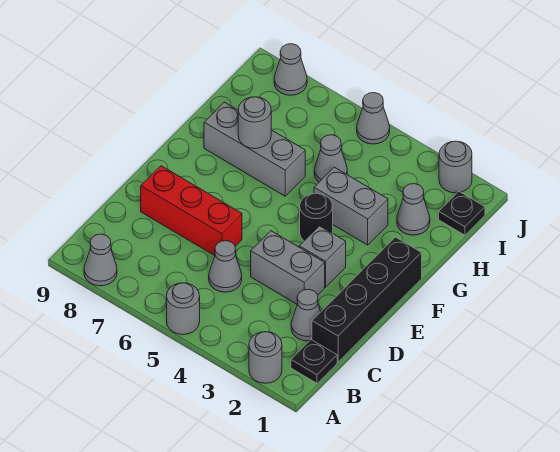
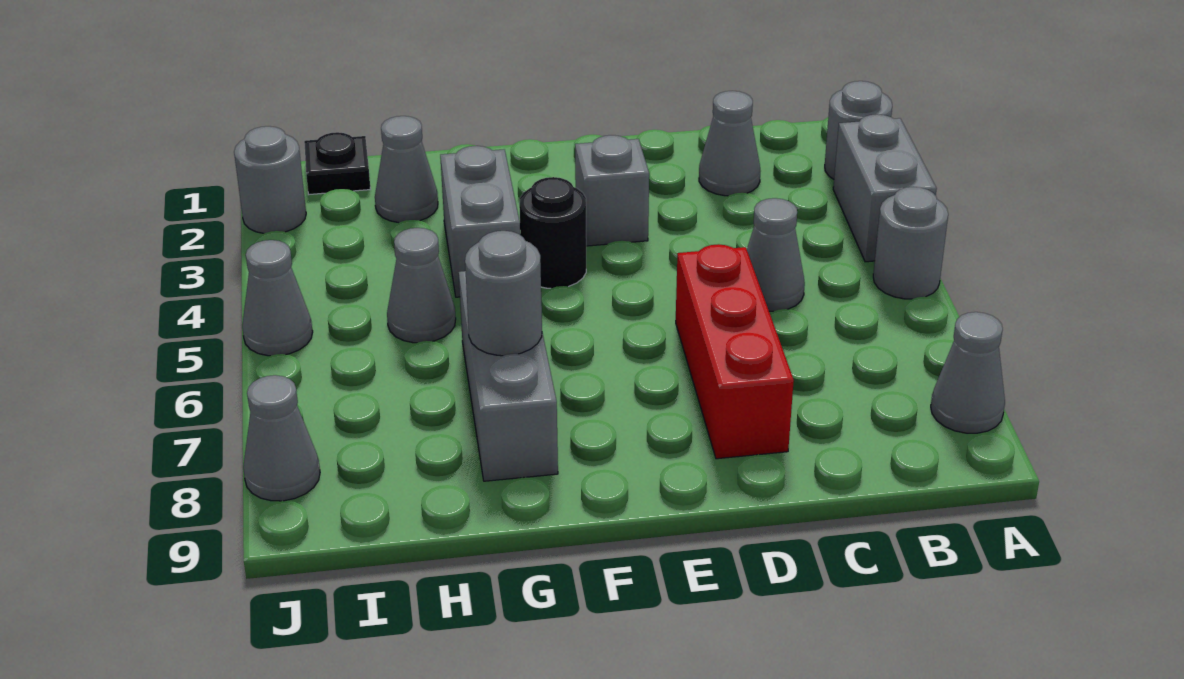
black plate B1 level 1 -> none
black brick C1:F1 level 1 -> none
grey brick D3:D4 level 1 -> grey brick A3:A4 level 1

